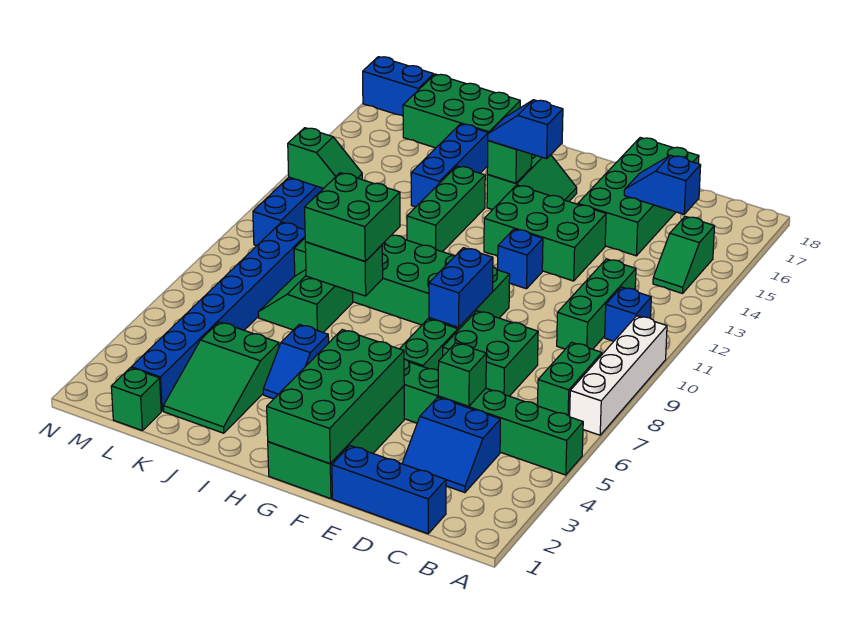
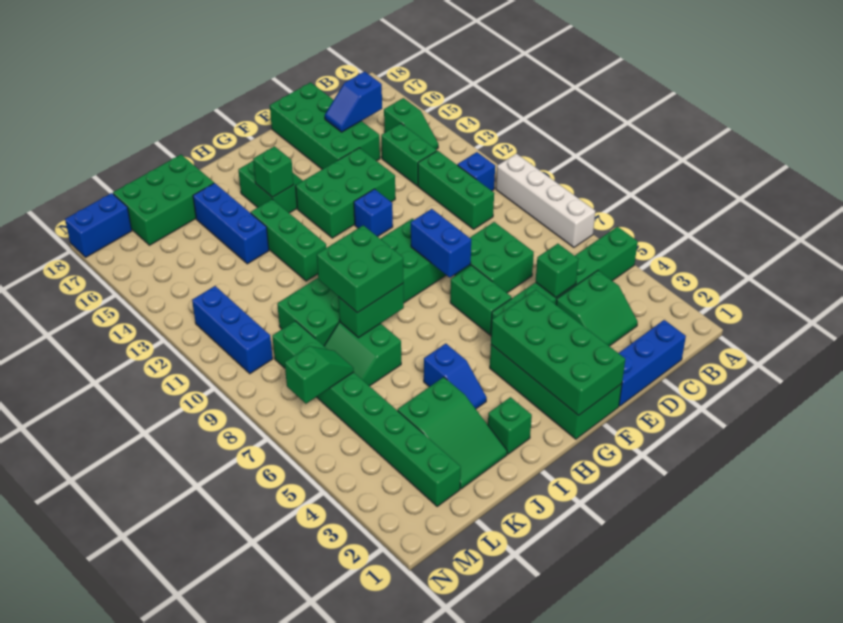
green brick B7:B8 level 1 -> green brick C13:C14 level 1
blue slope C3:D4 level 1 top 4 -> green slope C3:D4 level 1 top 4
blue slope G15:H15 level 3 top G -> none
green brick L1 level 1 -> green brick I2 level 1
blue brick L2:L9 level 1 -> green brick L2:L9 level 1
green slope L12:M12 level 2 top M -> green slope L7:M7 level 2 top M

